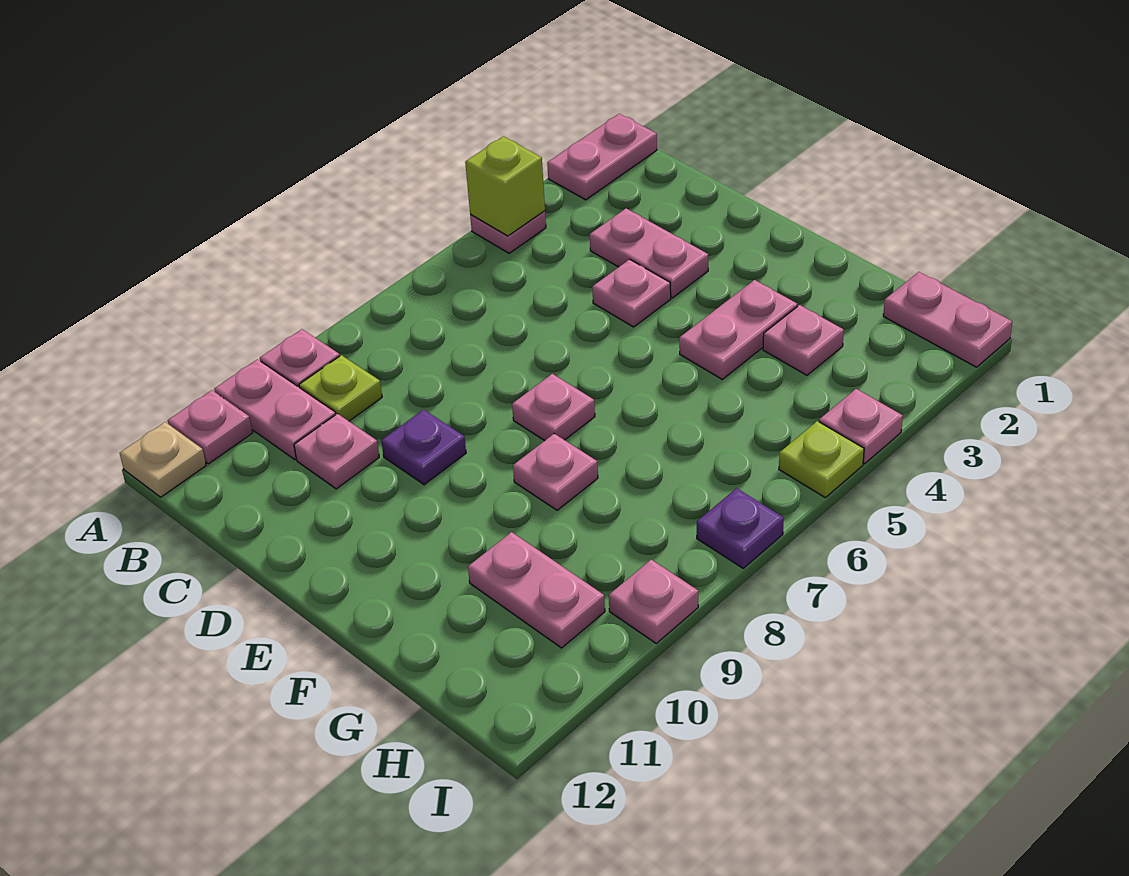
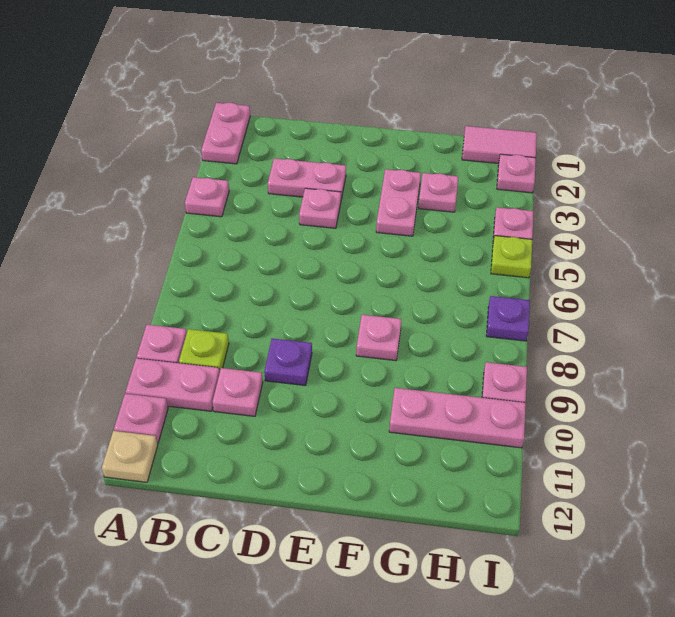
lime brick A4 level 2 -> none
pink plate E7 level 1 -> pink plate I2 level 1
pink plate G10:H10 level 1 -> pink plate G10:I10 level 1
pink plate H1:I1 level 1 -> pink tile H1:I1 level 1

